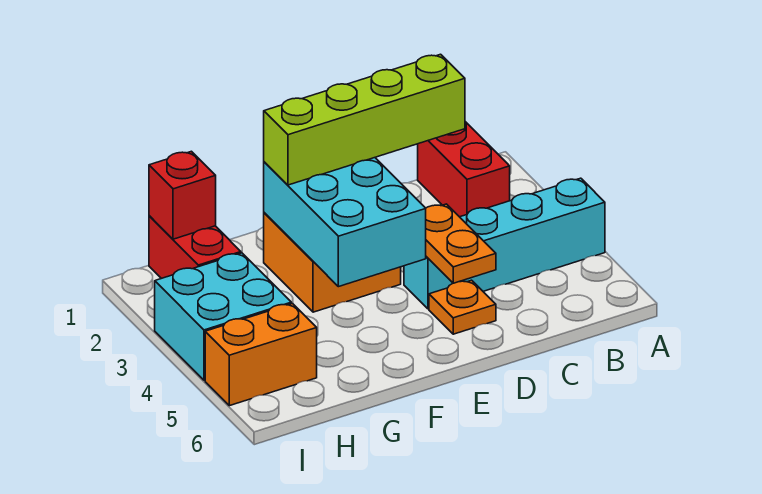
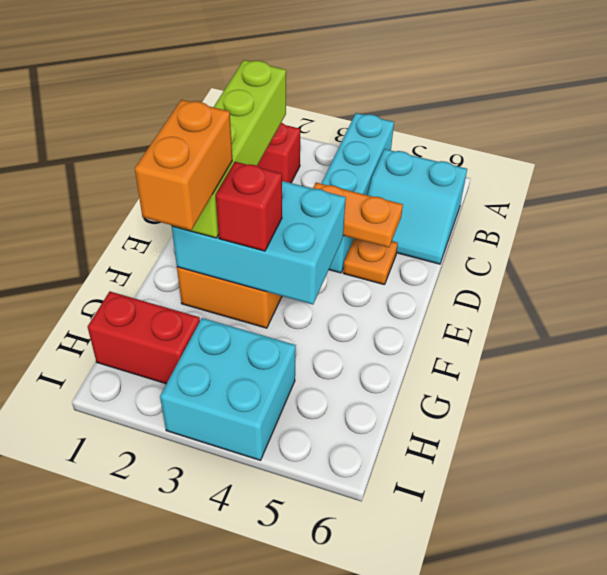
none -> cyan slope B5:C6 level 1 top B
red brick H1 level 2 -> red brick F3 level 3
orange brick H5:I5 level 1 -> orange brick F2:G2 level 4

